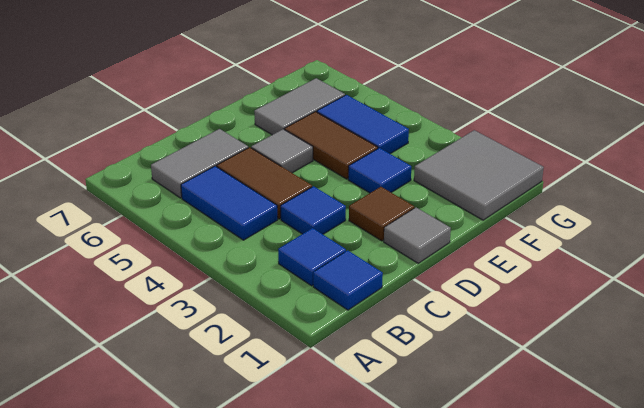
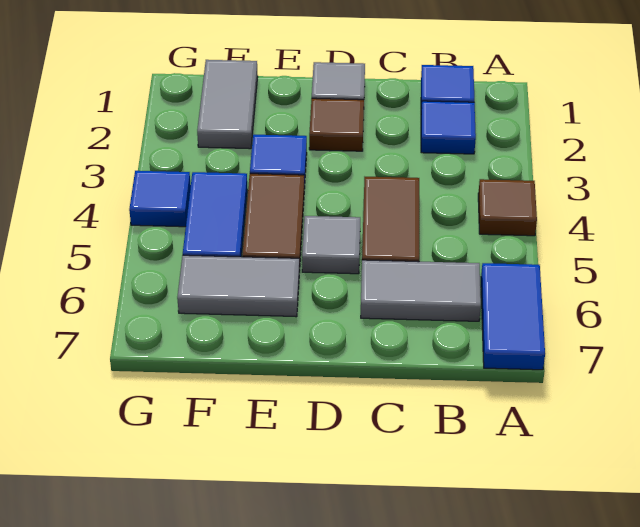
none -> brown tile A4 level 1
blue tile B4:B5 level 1 -> blue tile A6:A7 level 1
blue tile C3 level 1 -> blue tile G4 level 1
grey tile F1:G2 level 1 -> grey tile F1:F2 level 1

